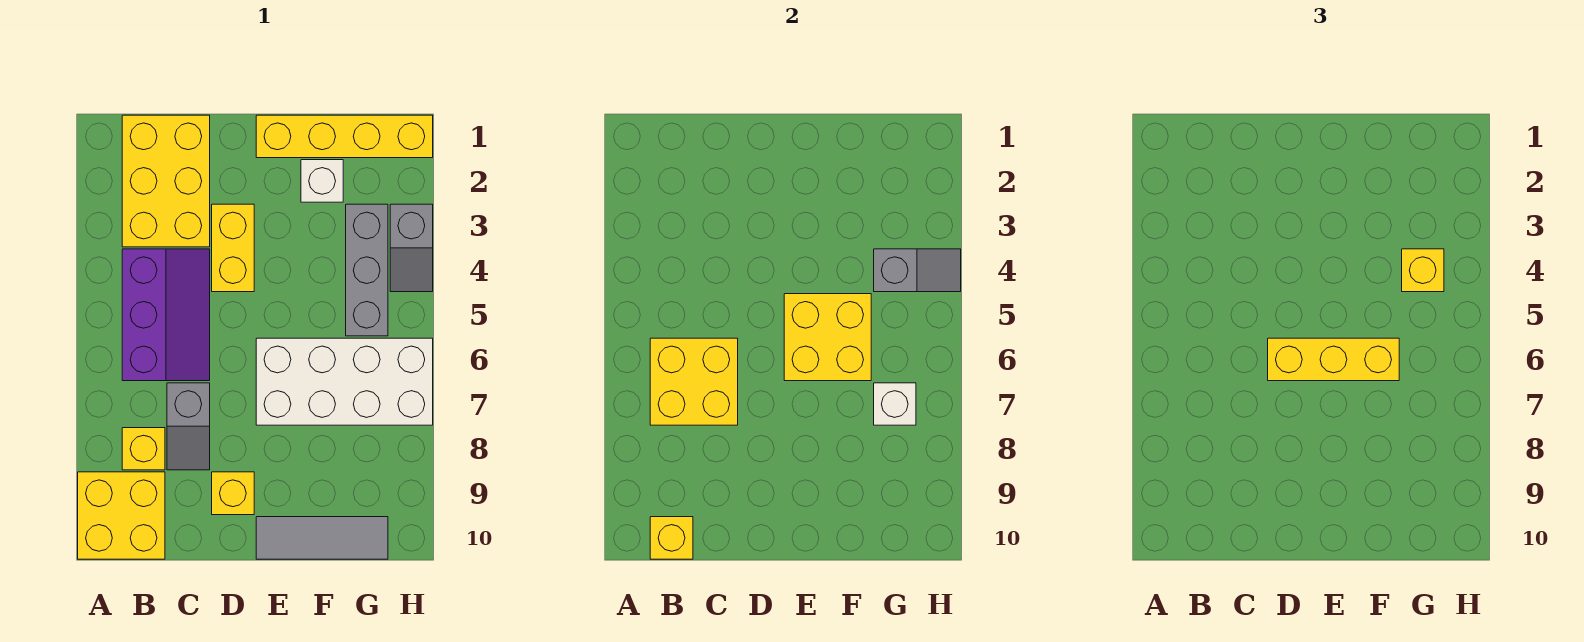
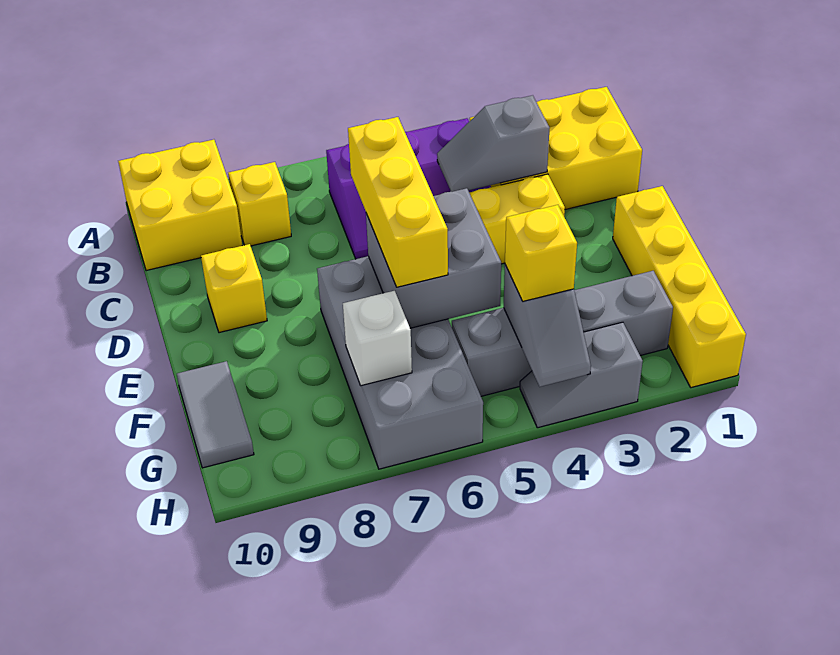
yellow brick B6:C7 level 2 -> none
yellow brick B10 level 2 -> none
grey slope C7:C8 level 1 top 7 -> grey slope C3:C4 level 2 top 3
yellow brick E5:F6 level 2 -> grey brick E5:F6 level 2
white brick E6:H7 level 1 -> grey brick E6:H7 level 1
grey tile E10:G10 level 1 -> grey tile F10:G10 level 1
white brick F2 level 1 -> none
grey brick G3:G5 level 1 -> grey brick G2:G5 level 1

